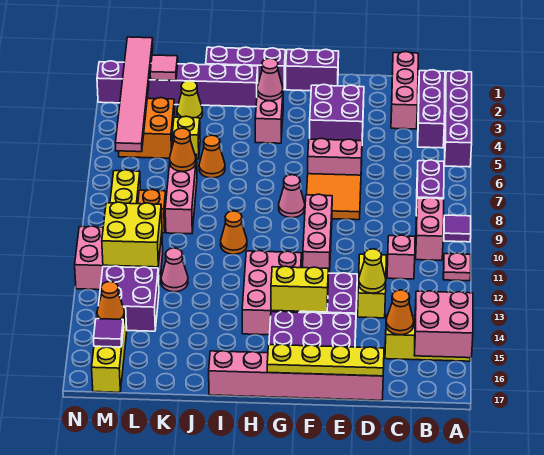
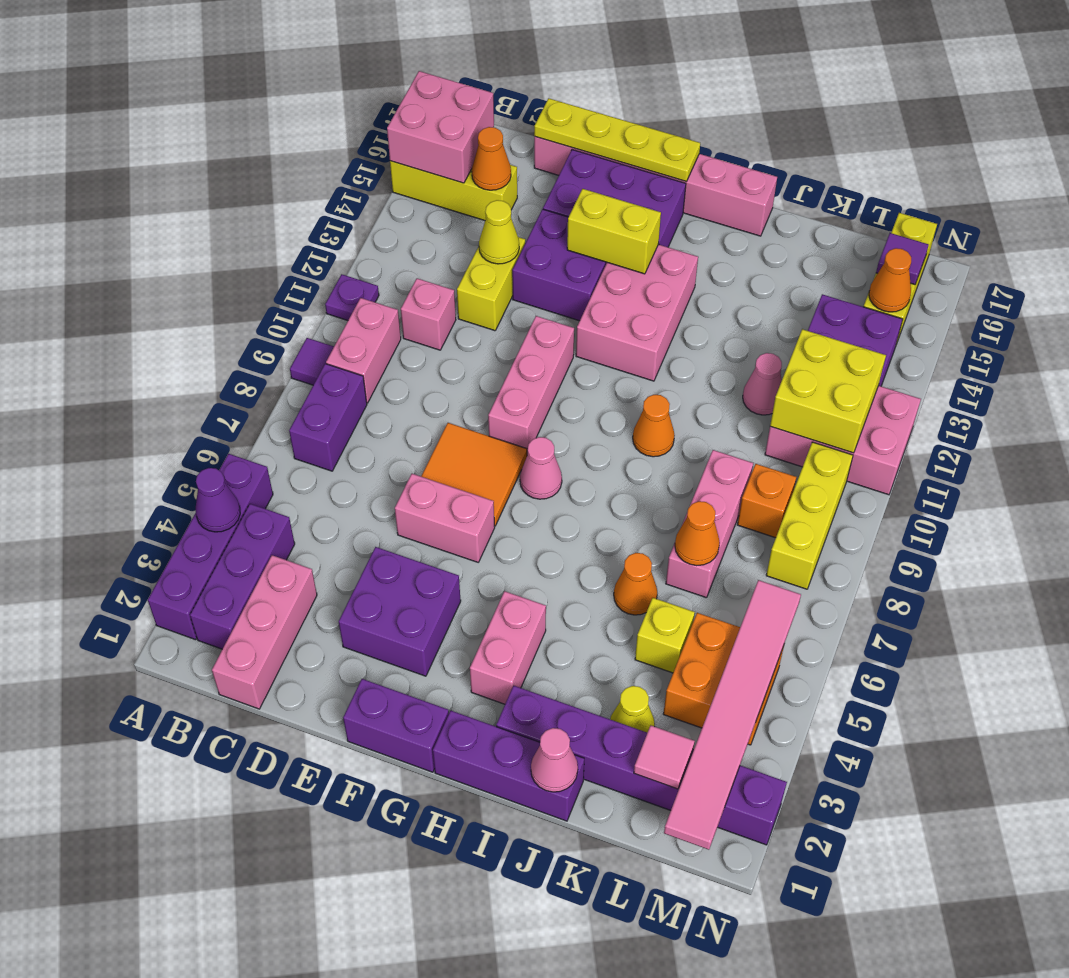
none -> purple cone A4 level 2
pink plate A11 level 1 -> purple plate A11 level 1
pink cone H3 level 2 -> pink cone J1 level 2

